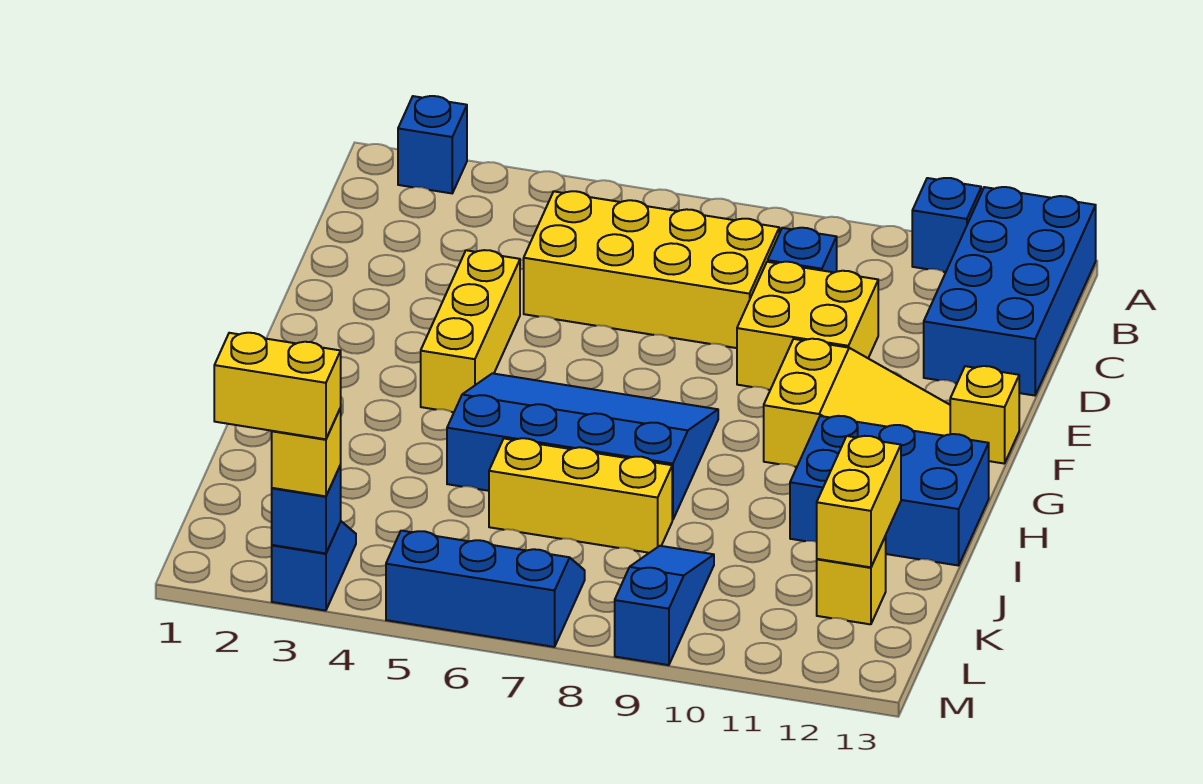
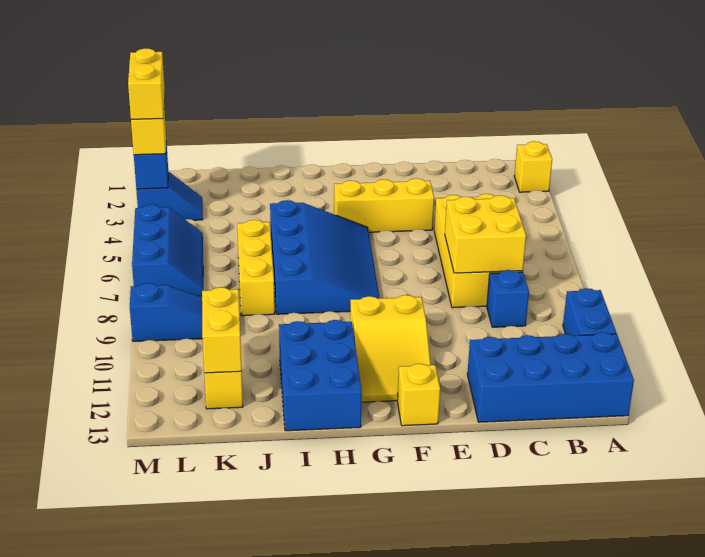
blue brick A2 level 1 -> yellow brick A2 level 1
blue brick A11 level 1 -> blue brick A10:A11 level 1
yellow brick D9:E10 level 1 -> yellow brick C7:D8 level 2
yellow brick J12:K12 level 2 -> yellow brick K11:K12 level 2

